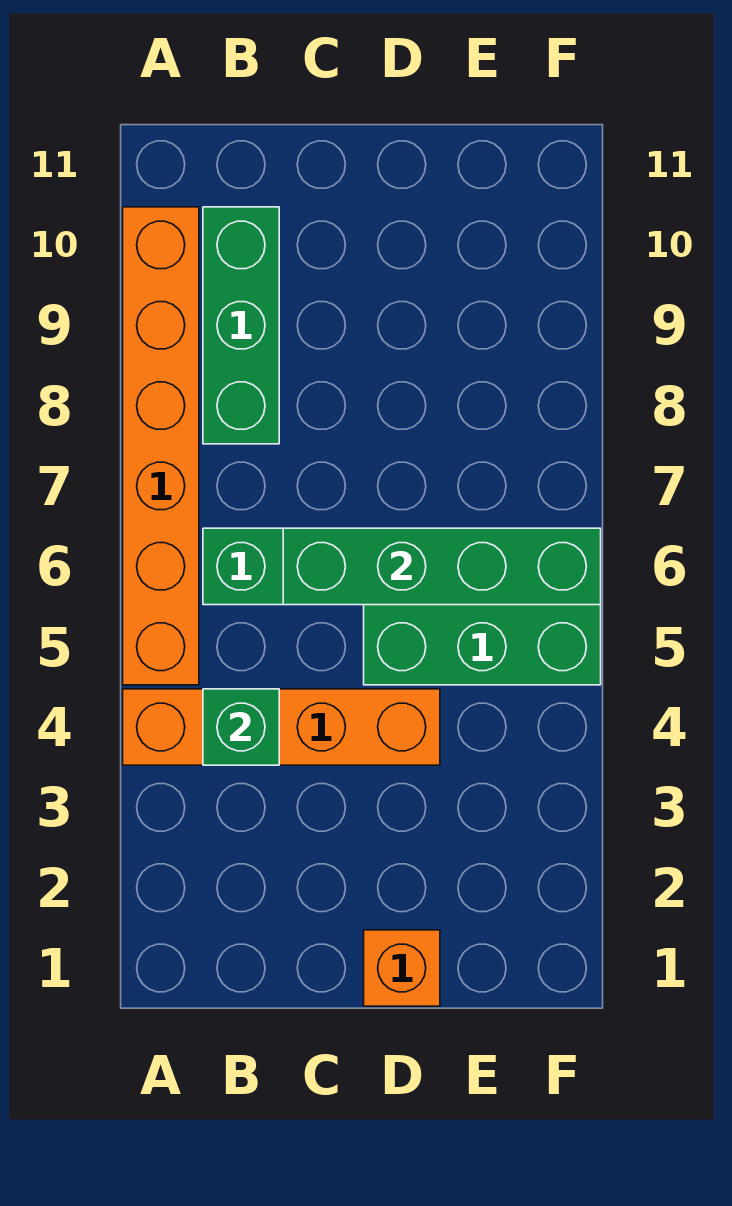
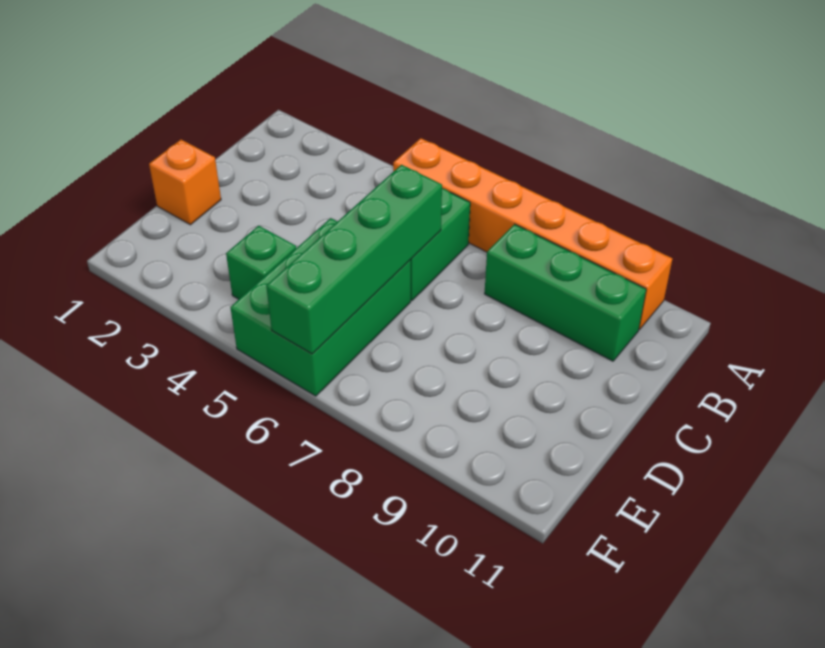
orange brick A4:D4 level 1 -> none
green brick B4 level 2 -> green brick E4 level 1

